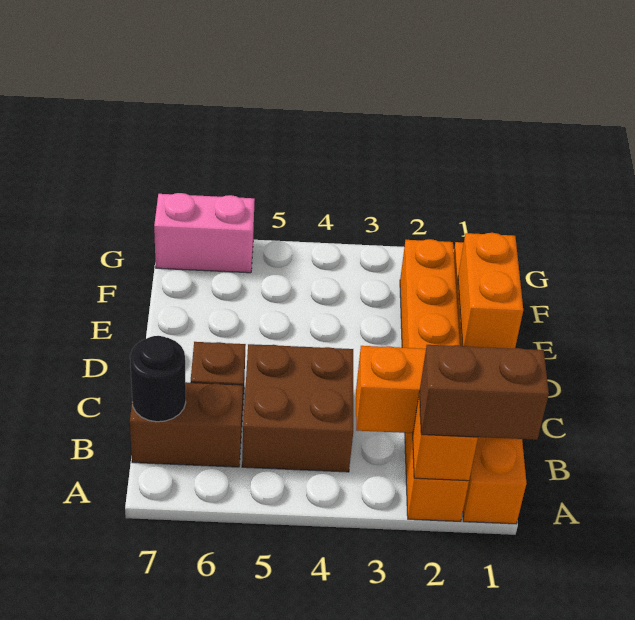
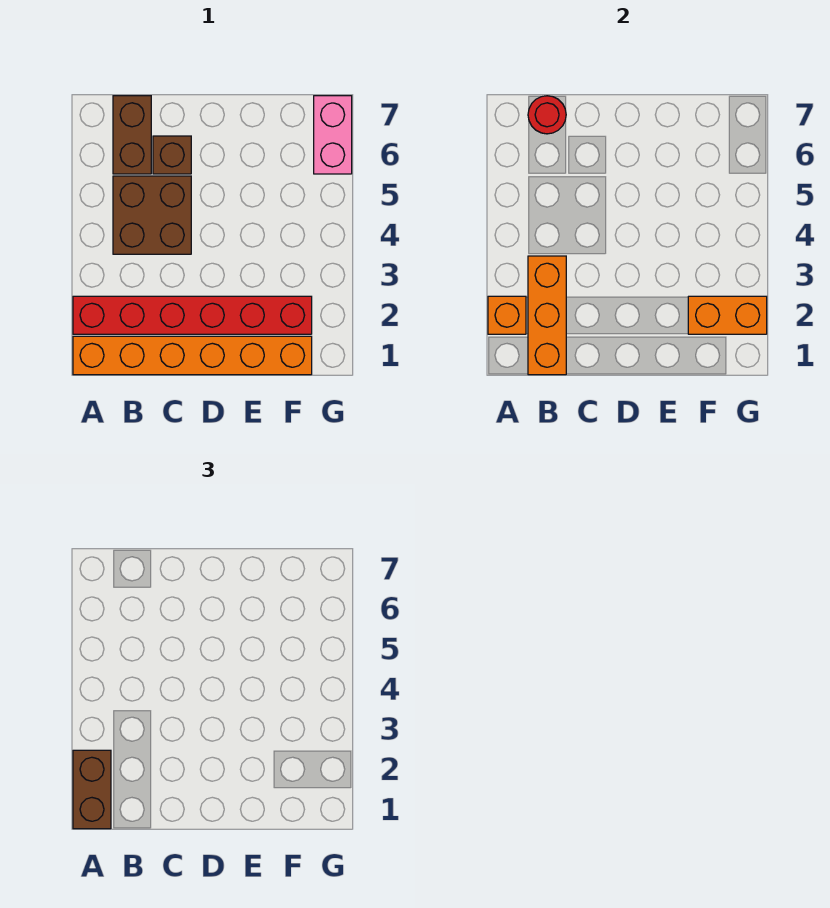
orange brick A2:F2 level 1 -> red brick A2:F2 level 1
black round brick B7 level 2 -> red round brick B7 level 2
orange brick D1:E1 level 2 -> orange brick F2:G2 level 2

